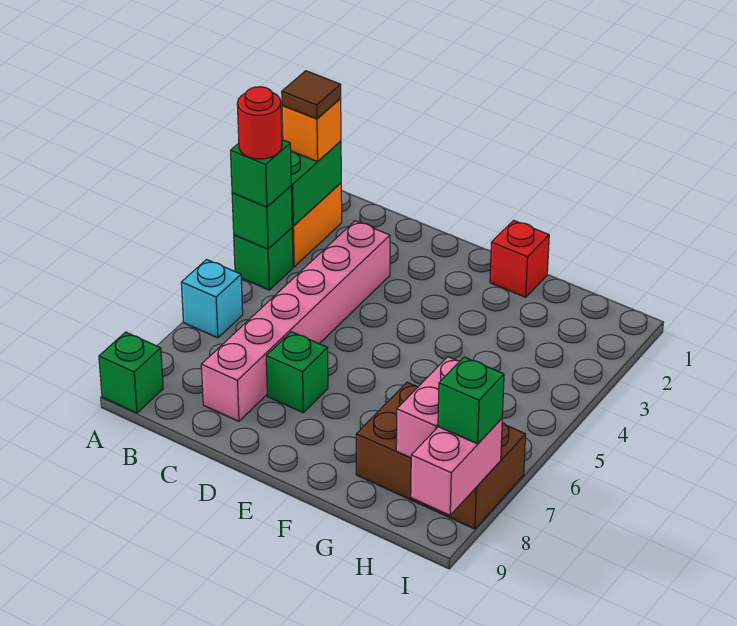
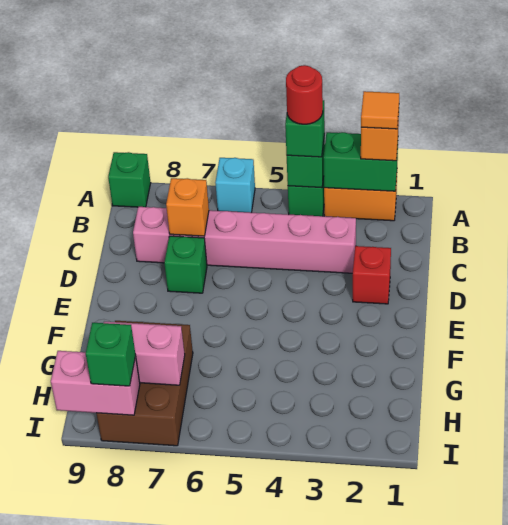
brown tile A2 level 4 -> orange tile A2 level 4
none -> orange brick C7 level 2
red brick F1 level 1 -> red brick D2 level 1

